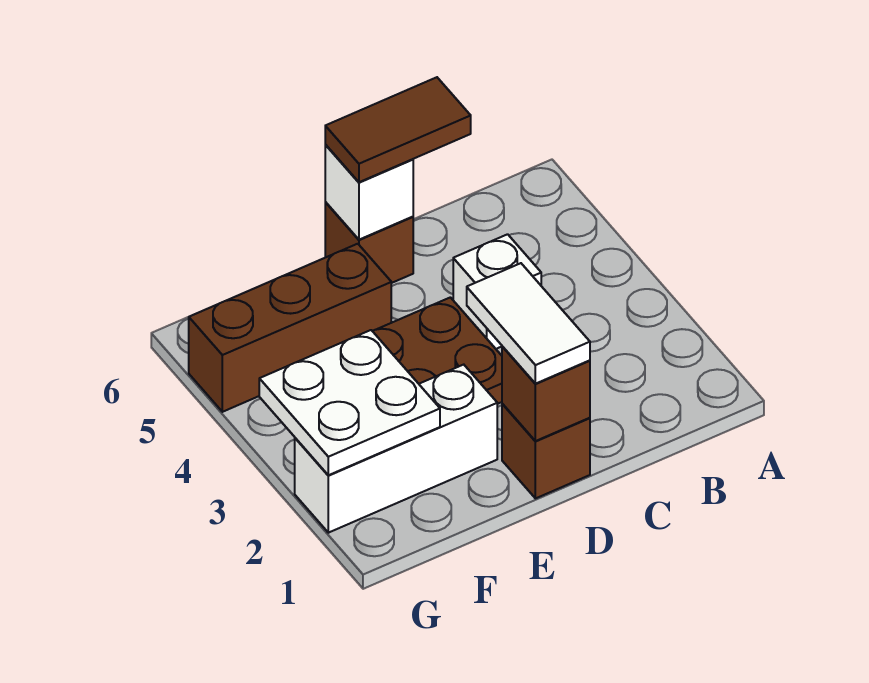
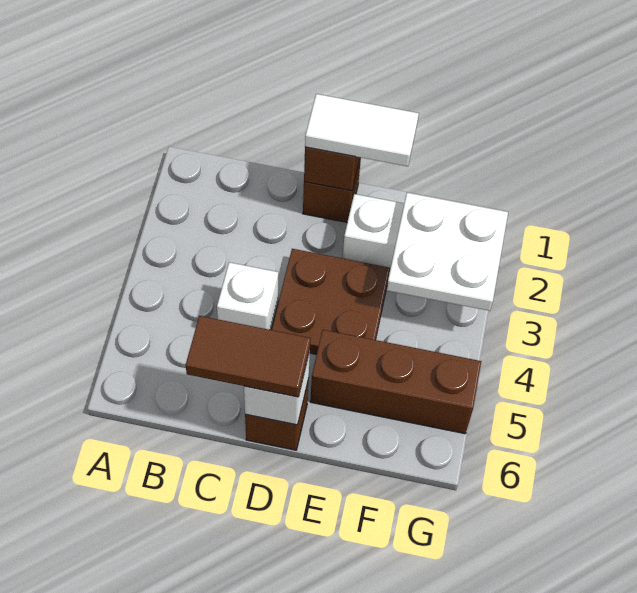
white tile D1:D2 level 3 -> white tile D1:E1 level 3

